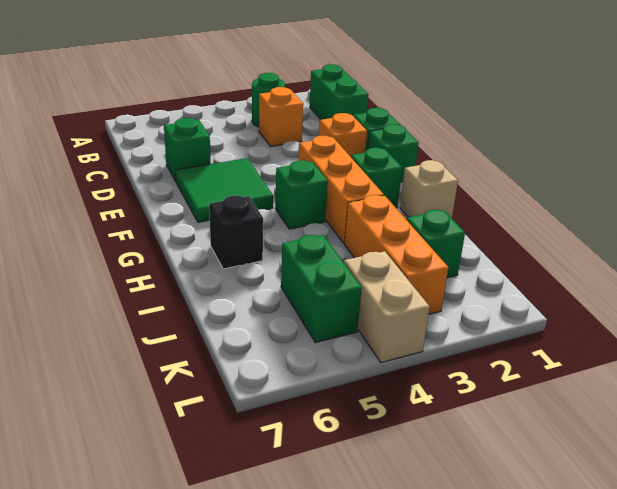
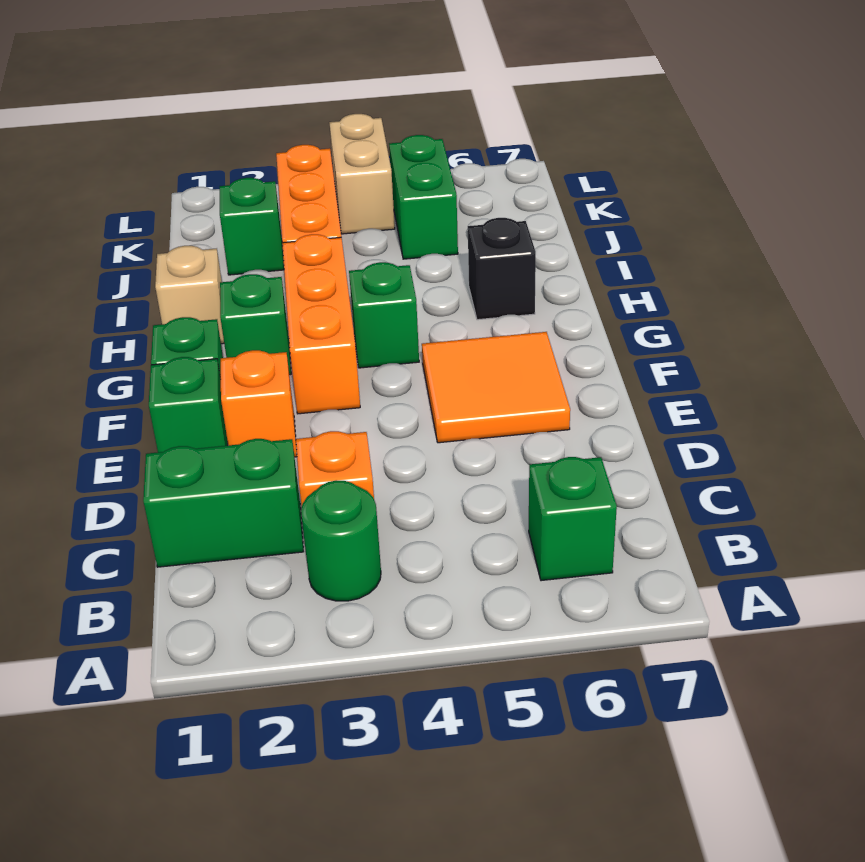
green brick B1:C1 level 1 -> green brick C1:C2 level 1
green brick D6 level 1 -> green brick B6 level 1
green tile E5:F6 level 1 -> orange tile E5:F6 level 1

